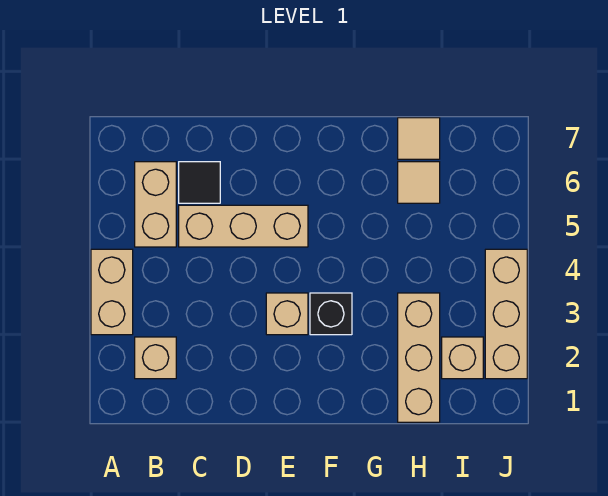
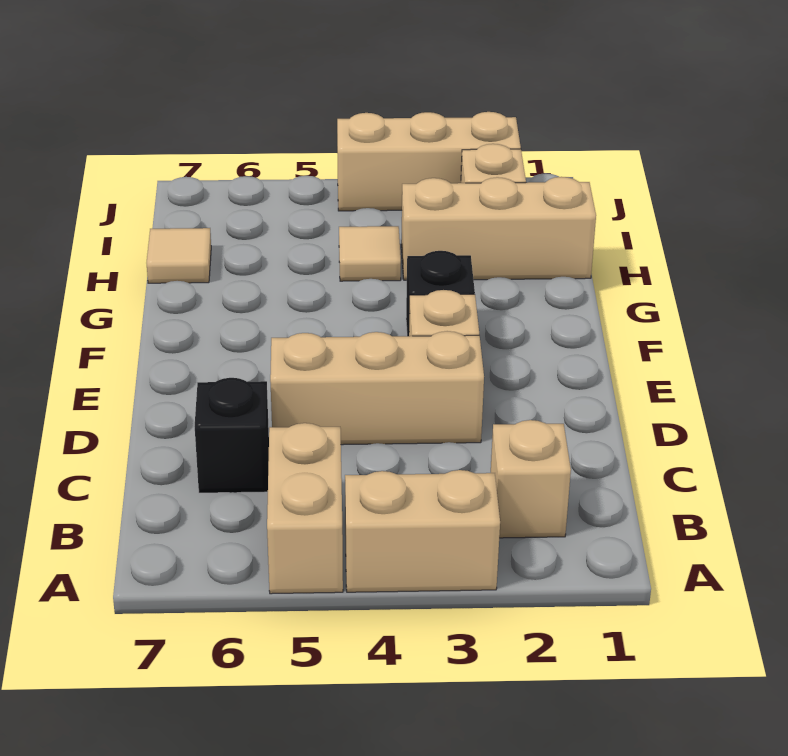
tan brick B5:B6 level 1 -> tan brick A5:B5 level 1
tan brick C5:E5 level 1 -> tan brick D3:D5 level 1
black tile C6 level 1 -> black brick C6 level 1
tan tile H6 level 1 -> tan tile H4 level 1

